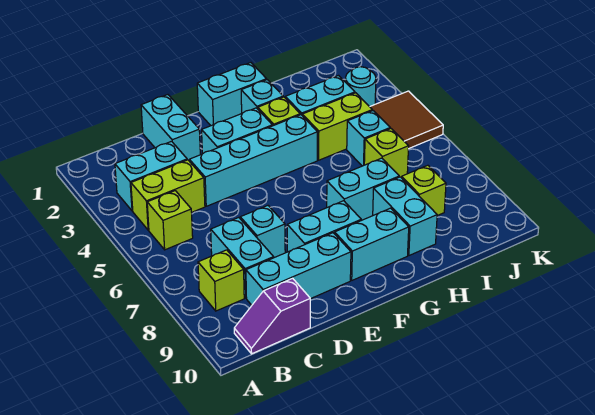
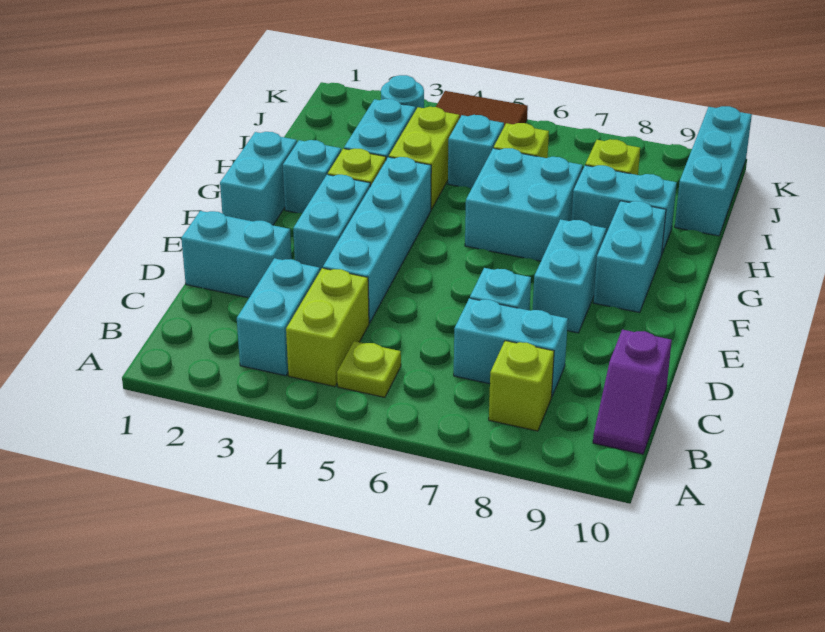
lime brick B5 level 1 -> lime plate B5 level 1
cyan brick C9:E9 level 1 -> cyan brick I10:K10 level 1
cyan brick G7:H7 level 1 -> cyan brick G6:H7 level 1

